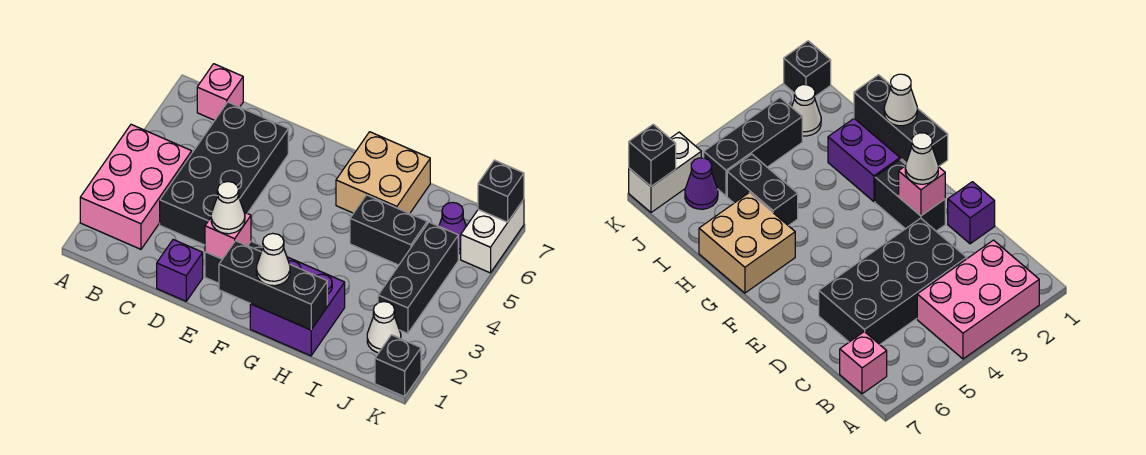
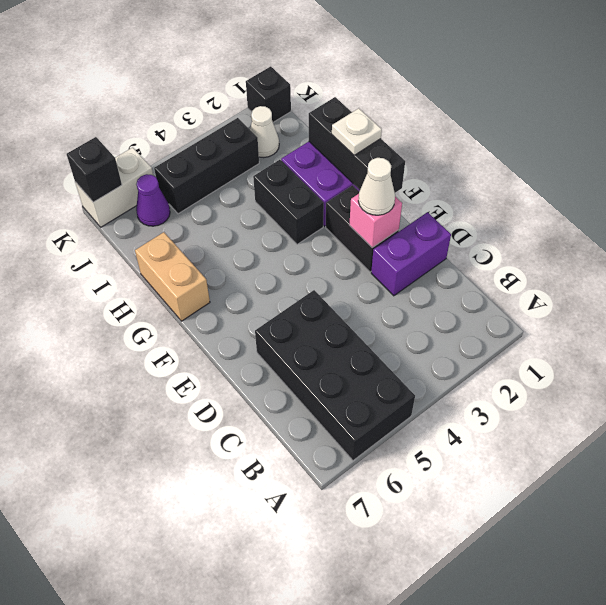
pink brick A2:B4 level 1 -> none
pink brick B7 level 1 -> none
black brick C3:D6 level 1 -> black brick A5:D6 level 1
purple brick D1 level 1 -> purple brick D1:D2 level 1
white cone G1 level 3 -> white plate G1 level 3
tan brick G6:H7 level 1 -> tan brick G7:H7 level 1
black brick H5:I5 level 1 -> black brick G3:H3 level 1

